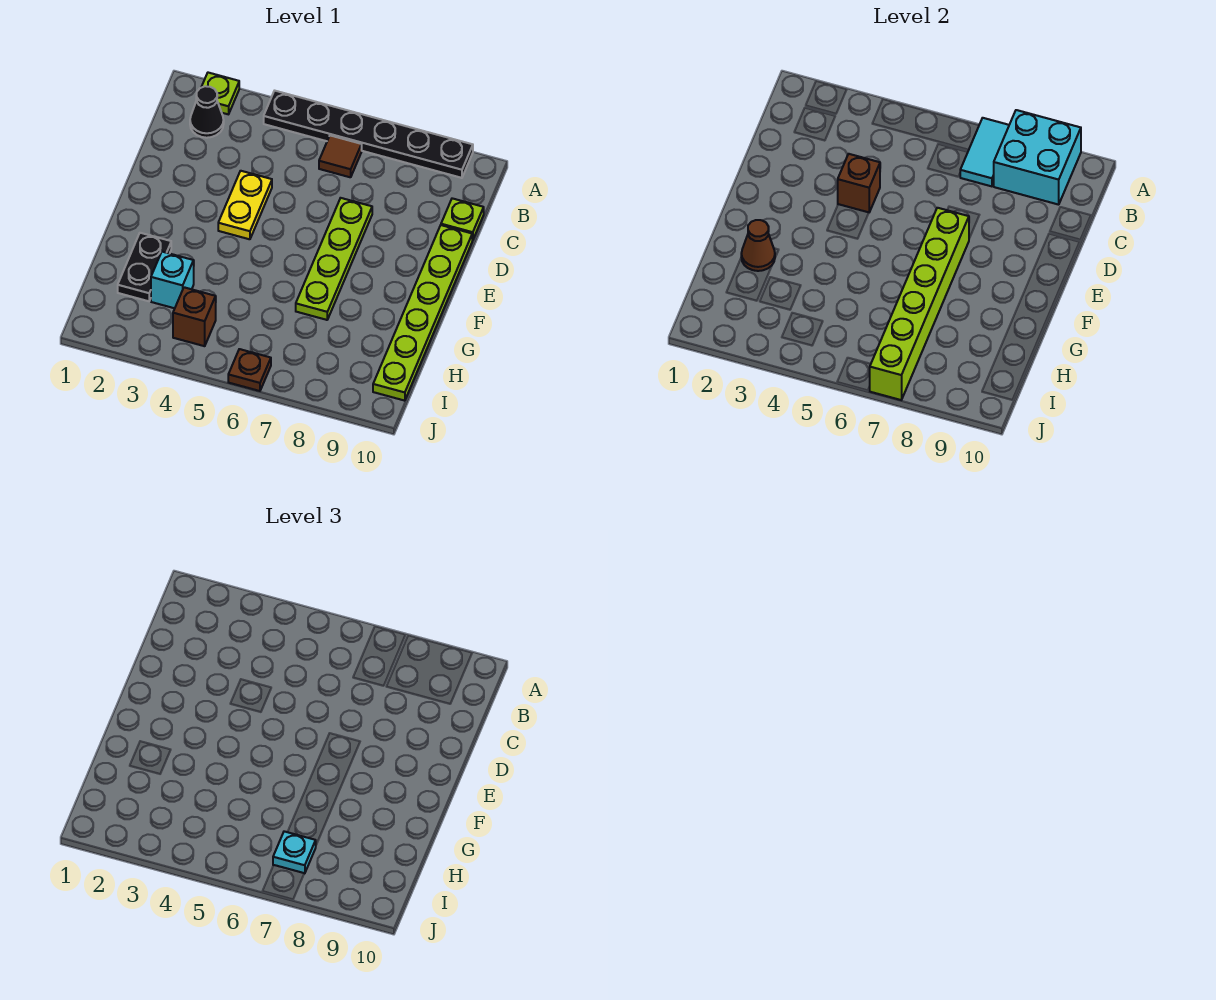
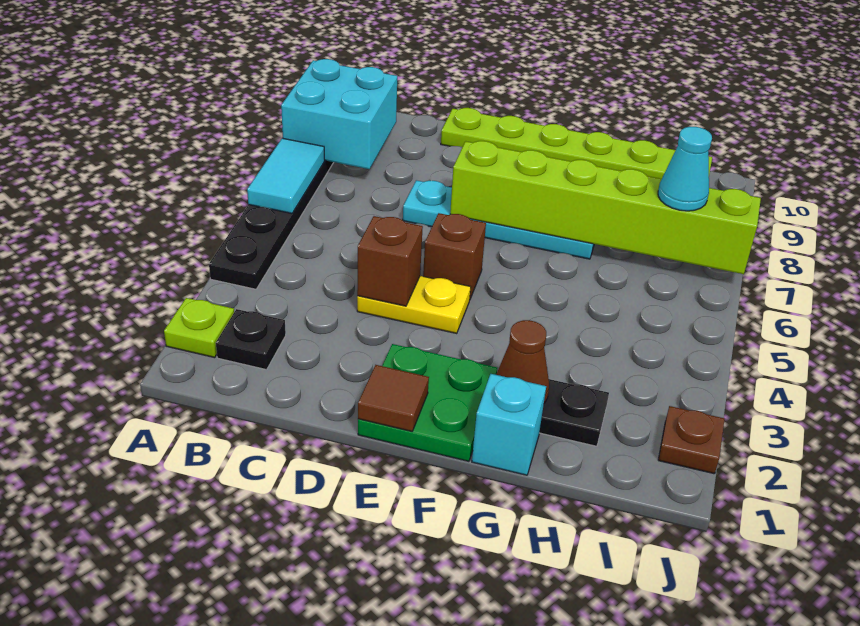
cyan tile A7:B7 level 2 -> cyan tile A6:A7 level 2
black cone B2 level 1 -> black plate B2 level 1
brown tile B6 level 1 -> brown tile E1 level 2
lime plate C10 level 1 -> none
lime plate D7:G7 level 1 -> cyan plate D7:G7 level 1
none -> green plate E1:F2 level 1
cyan brick H3 level 1 -> cyan brick G1 level 1
brown brick I4 level 1 -> brown brick E5 level 1
cyan plate I7 level 3 -> cyan cone I7 level 3
brown plate J6 level 1 -> brown plate J2 level 1

